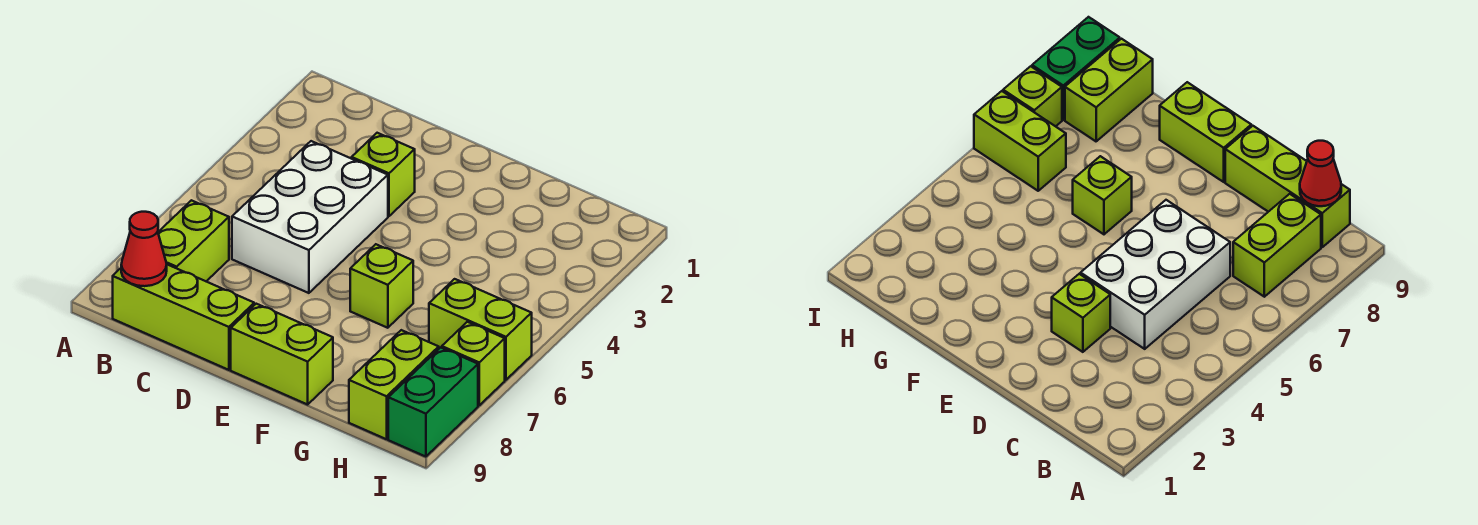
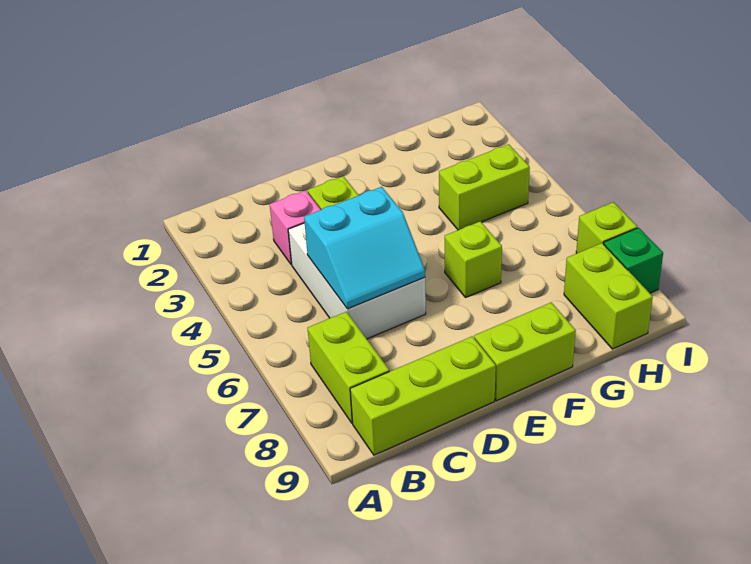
red cone B9 level 2 -> none
none -> pink brick C3 level 1
none -> cyan slope C5:D6 level 2 top 5
lime brick H6:I6 level 1 -> lime brick G4:H4 level 1
green brick I8:I9 level 1 -> green brick I8 level 1

